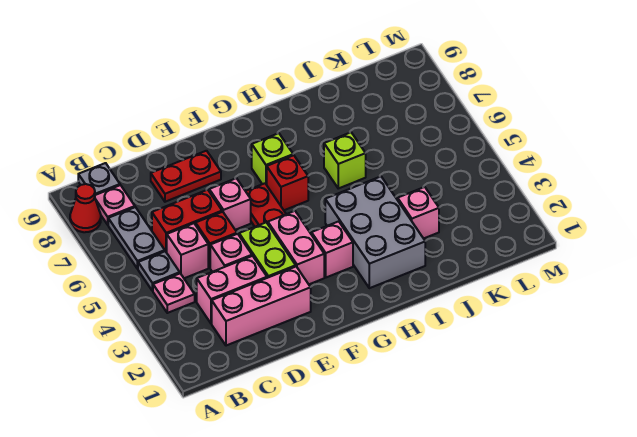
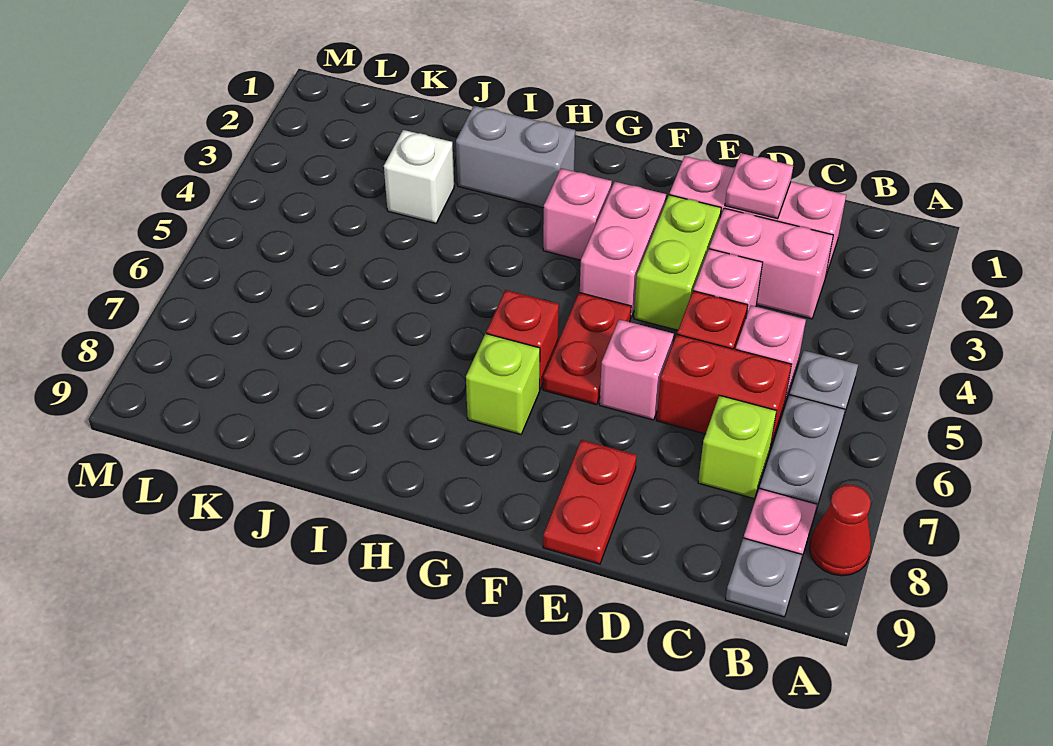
pink plate B4 level 1 -> pink plate D2 level 2
red plate D8:E8 level 1 -> red plate E8:E9 level 1
grey brick H2:I4 level 1 -> grey brick H2:I2 level 1
lime brick I6 level 1 -> lime brick C7 level 1
pink brick J3 level 1 -> white brick J3 level 1

